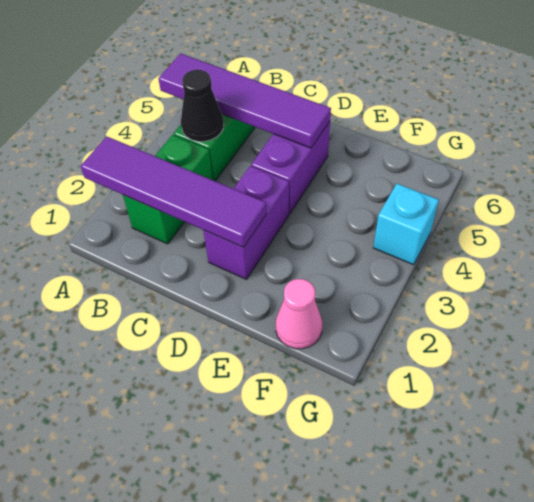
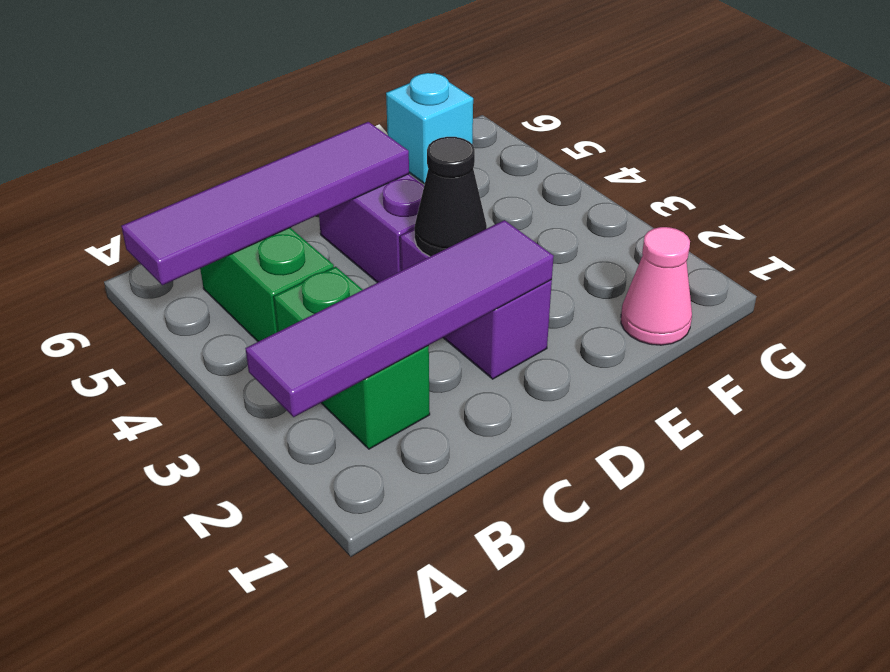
black cone B4 level 2 -> black cone D3 level 2
cyan brick G4 level 1 -> cyan brick F6 level 1

